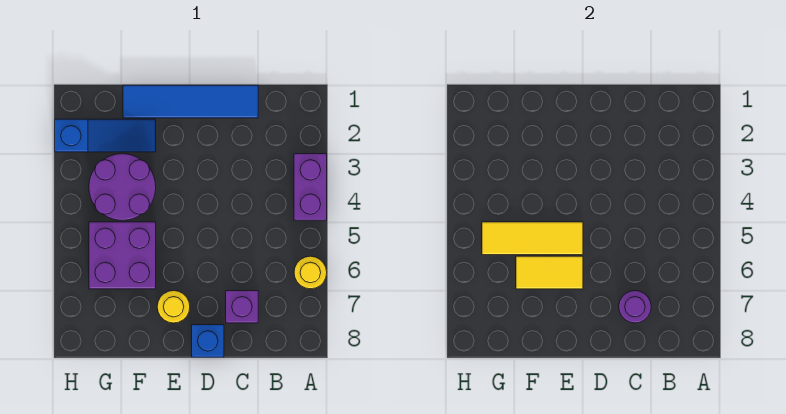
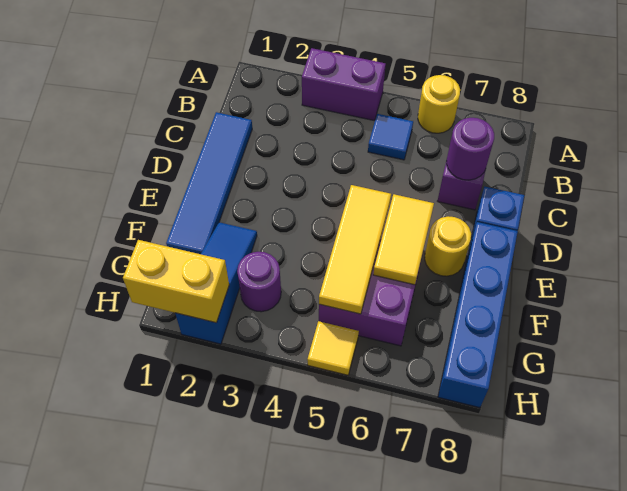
none -> blue tile B5 level 1
none -> blue brick E8:H8 level 1
purple round brick F3:G4 level 1 -> purple round brick G3 level 1
none -> yellow brick H1:H2 level 2
none -> yellow tile H5 level 1

